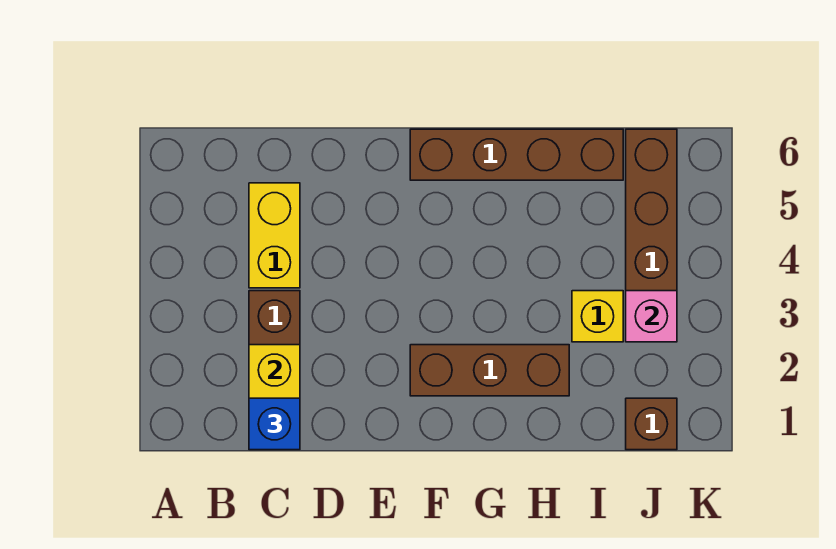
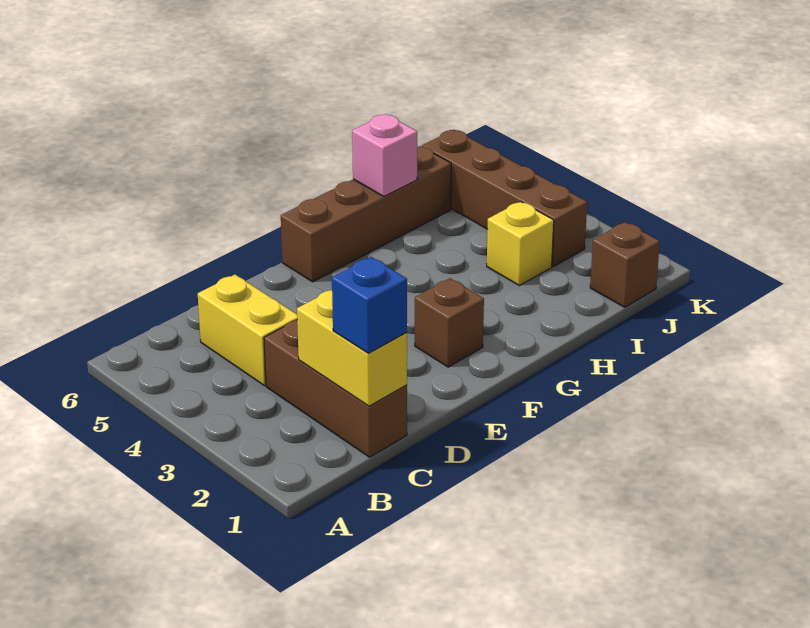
brown brick F2:H2 level 1 -> brown brick F2 level 1
pink brick J3 level 2 -> pink brick H6 level 2

